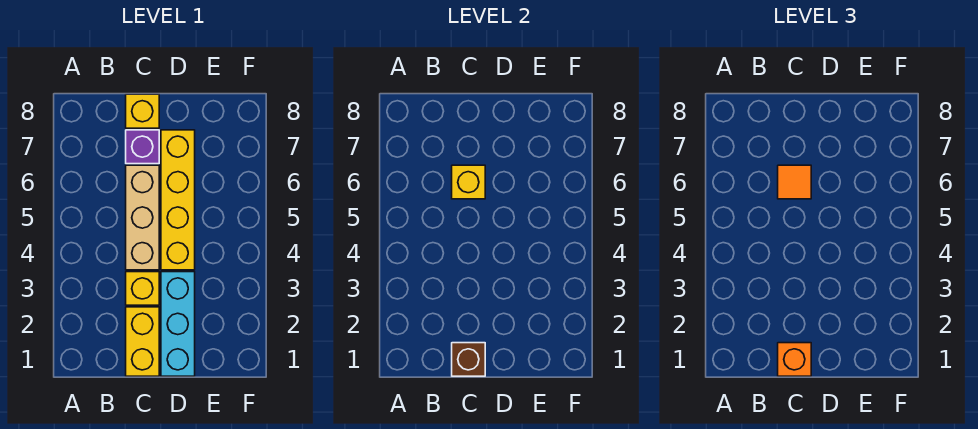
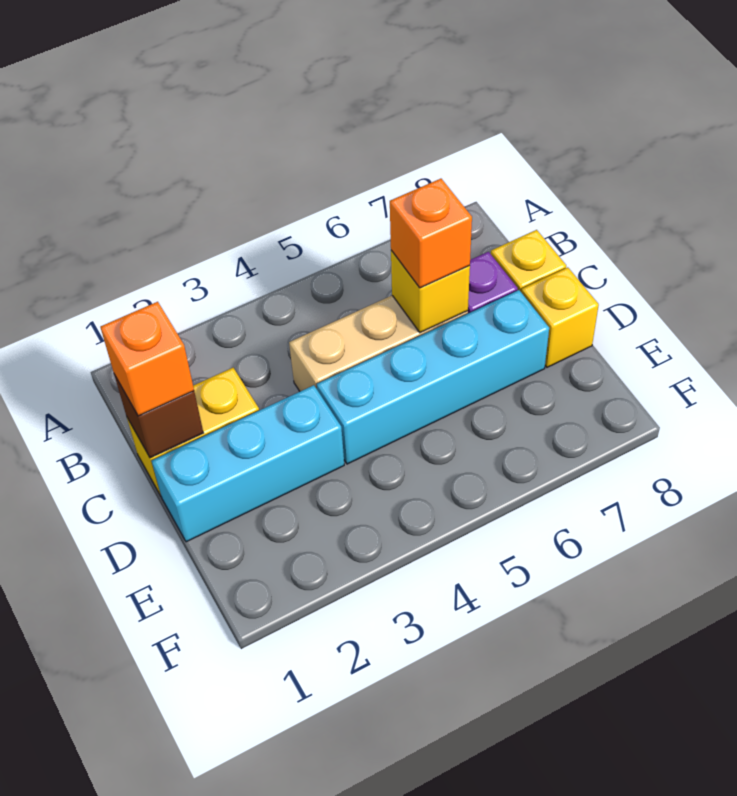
yellow brick C3 level 1 -> yellow brick D8 level 1
orange tile C6 level 3 -> orange brick C6 level 3
yellow brick D4:D7 level 1 -> cyan brick D4:D7 level 1

